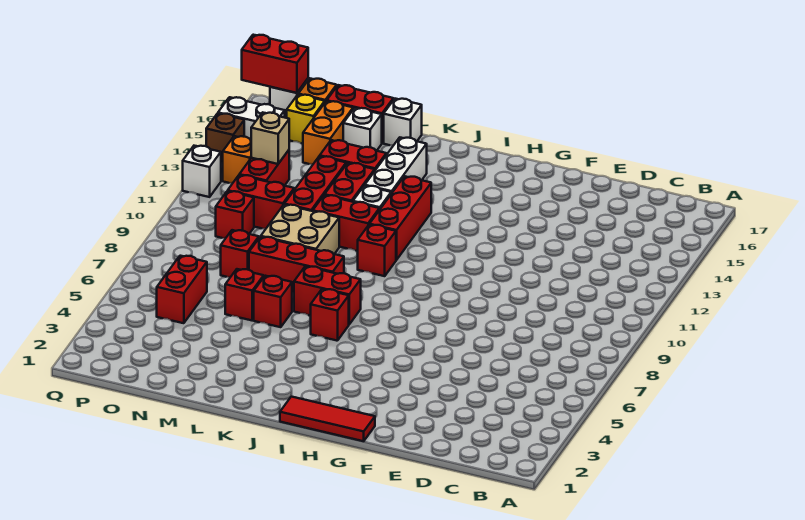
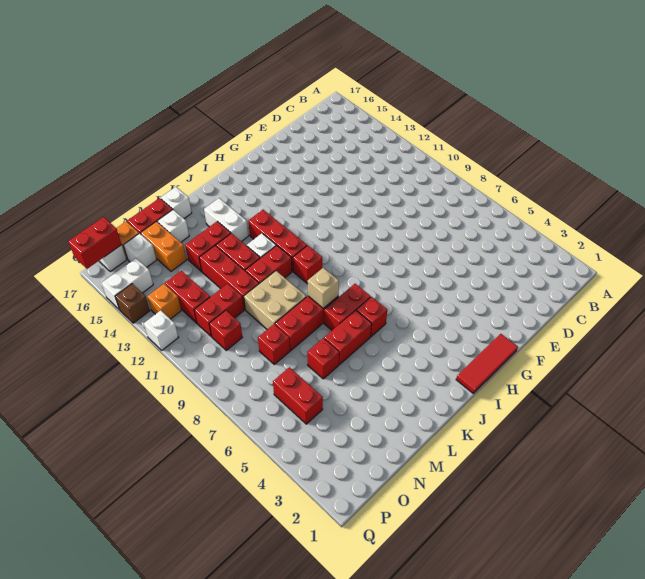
white brick K13:K15 level 1 -> white brick K14:K15 level 1
red brick L6 level 1 -> red brick K6:L6 level 1
tan brick O13 level 2 -> tan brick K8 level 2
yellow brick O16 level 1 -> white brick O16 level 1

